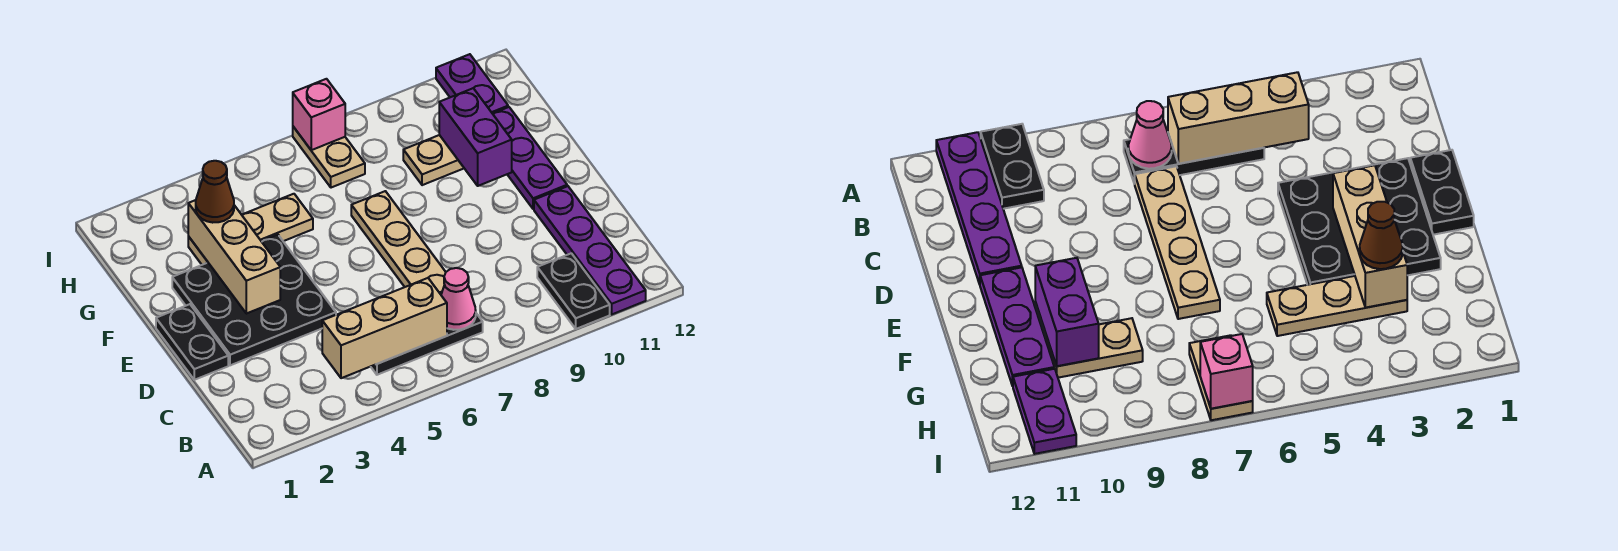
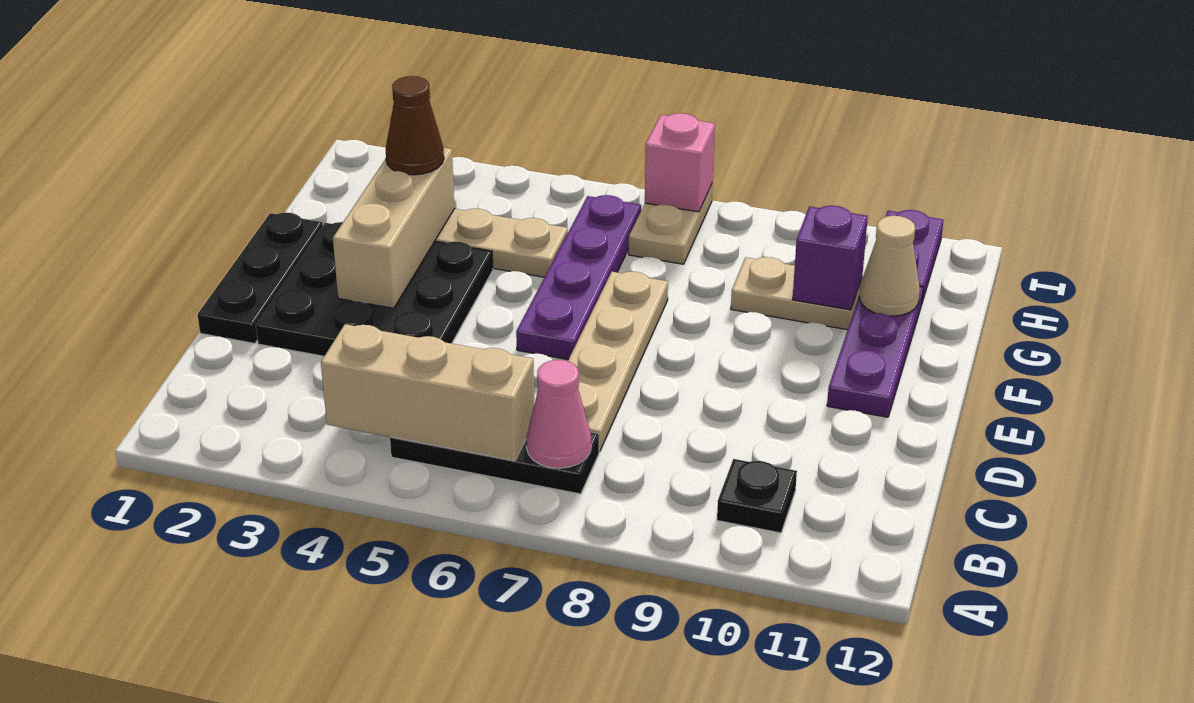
black plate A10:B10 level 1 -> black plate B10 level 1
purple plate A11:D11 level 1 -> purple plate E6:H6 level 1
black plate D1:E1 level 1 -> black plate D1:F1 level 1
purple brick F10:G10 level 2 -> purple brick G10 level 2
none -> tan cone G11 level 2

